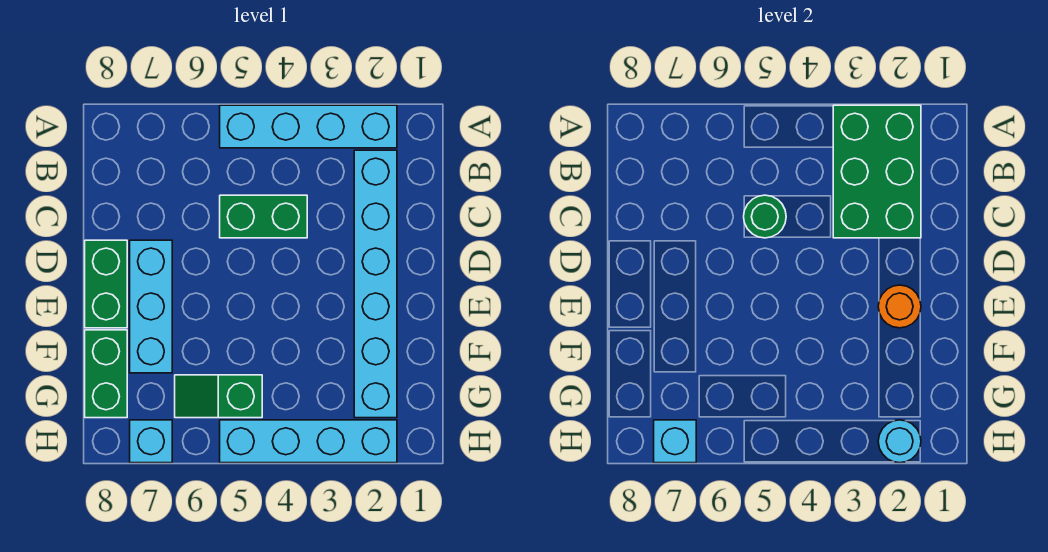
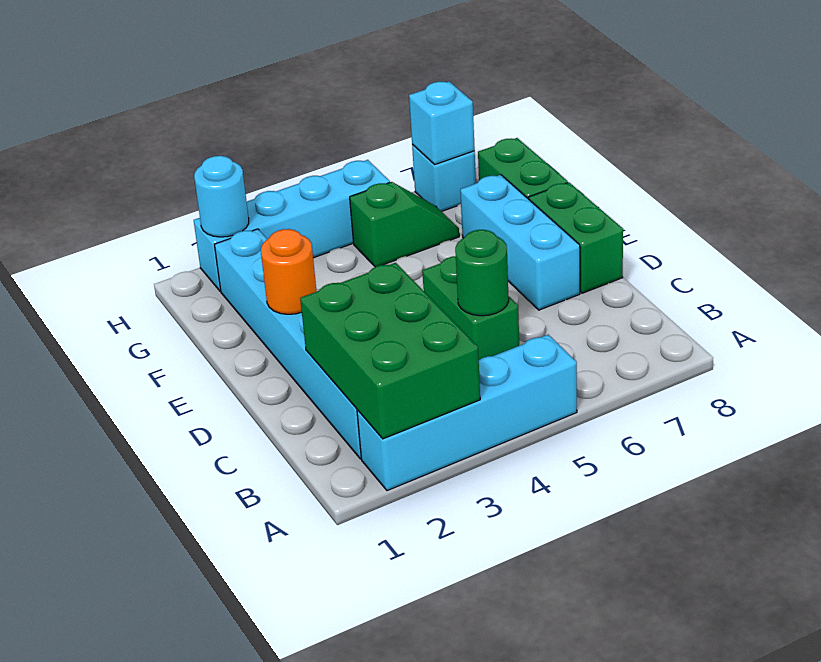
green brick C4:C5 level 1 -> green brick C5:D5 level 1

